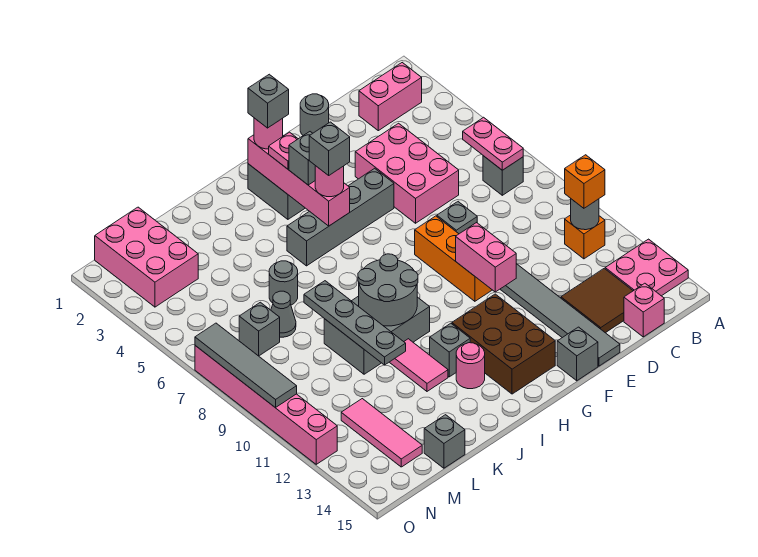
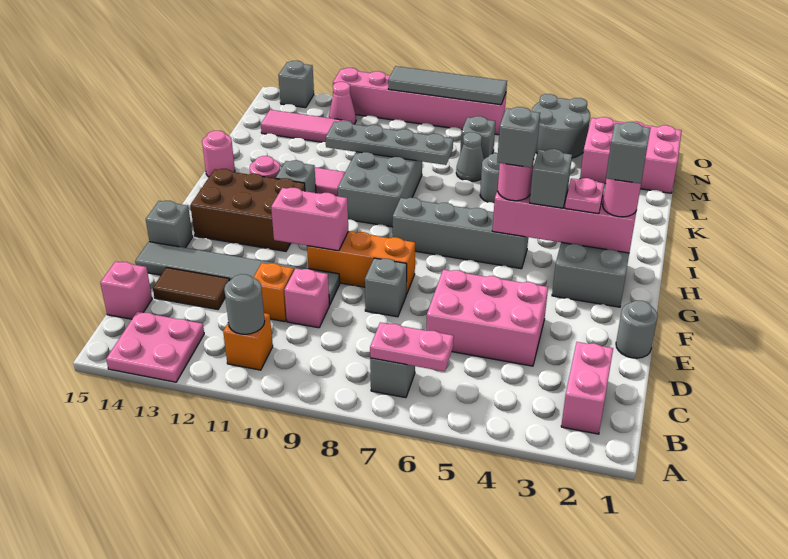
orange brick B11 level 3 -> orange brick D11 level 1
brown tile C13:D14 level 1 -> brown tile D13:D14 level 1
none -> pink brick D10 level 1
grey brick F5:I5 level 1 -> grey brick H5:H8 level 1
grey round brick I9:J10 level 2 -> grey round brick N4:O5 level 1
none -> pink round brick J15 level 1
grey brick L15 level 1 -> grey brick O14 level 1
none -> pink cone N12 level 1

